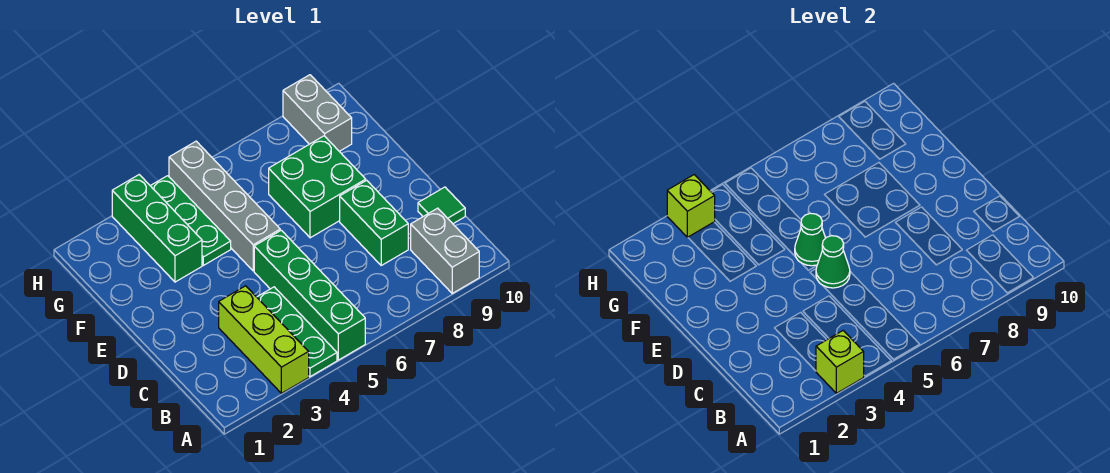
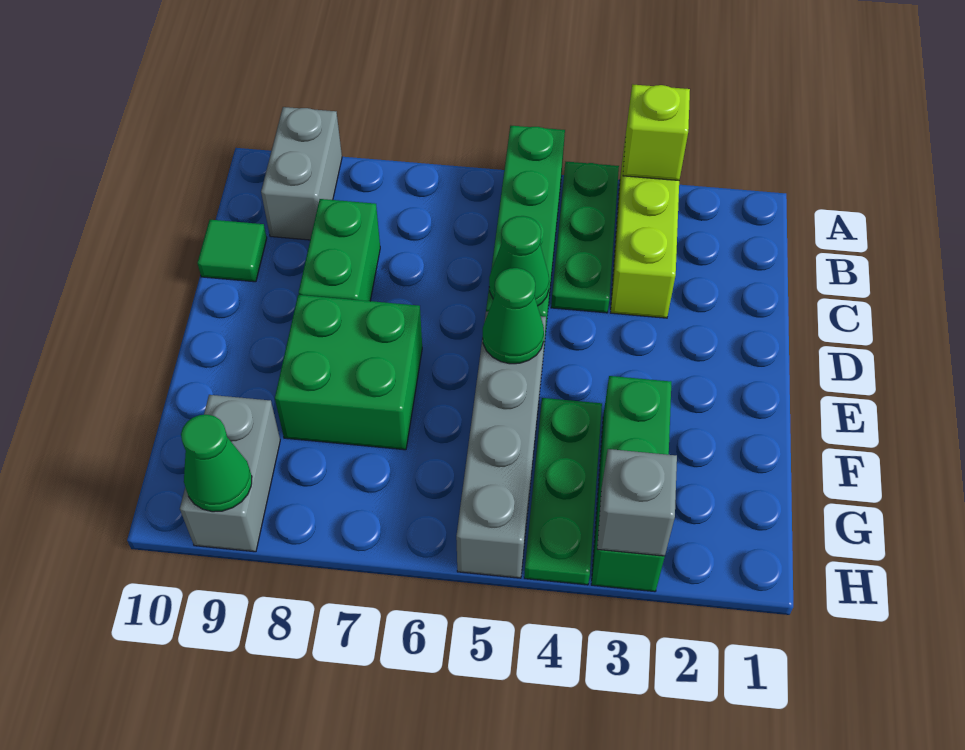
lime brick H3 level 2 -> grey brick H3 level 2
none -> green cone H9 level 2

